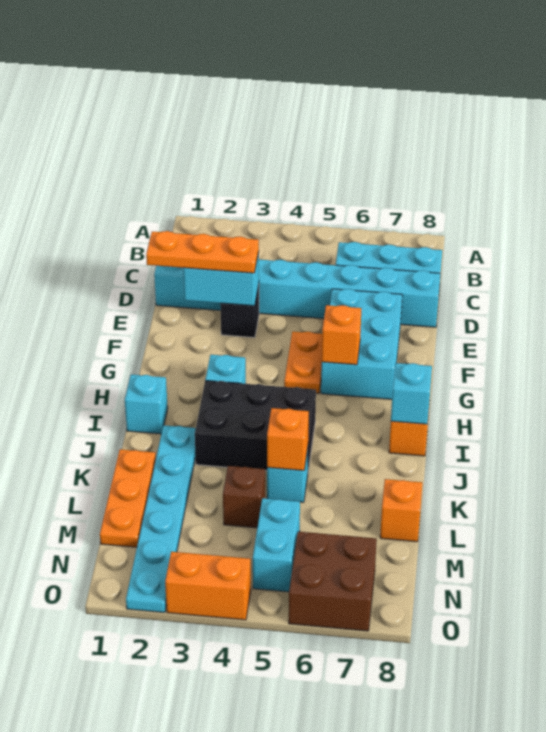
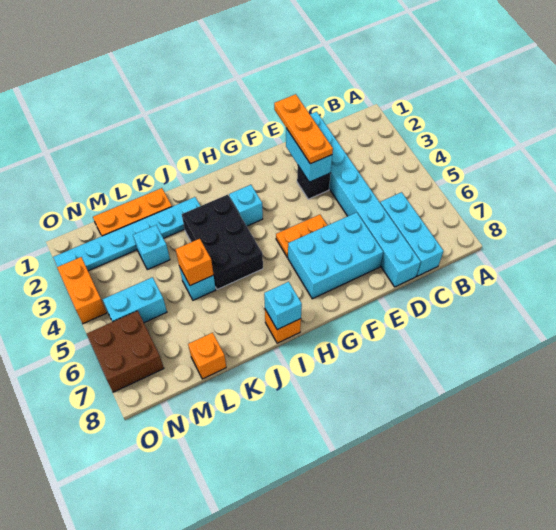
orange brick G6 level 2 -> none
cyan brick I1 level 1 -> cyan brick L3 level 1
brown brick L4 level 1 -> none

